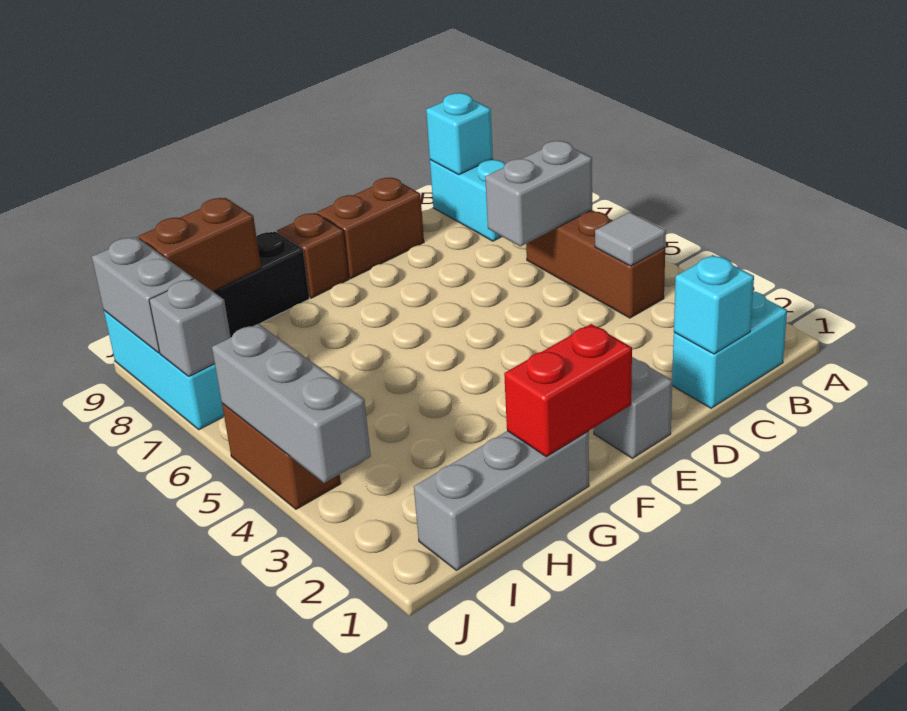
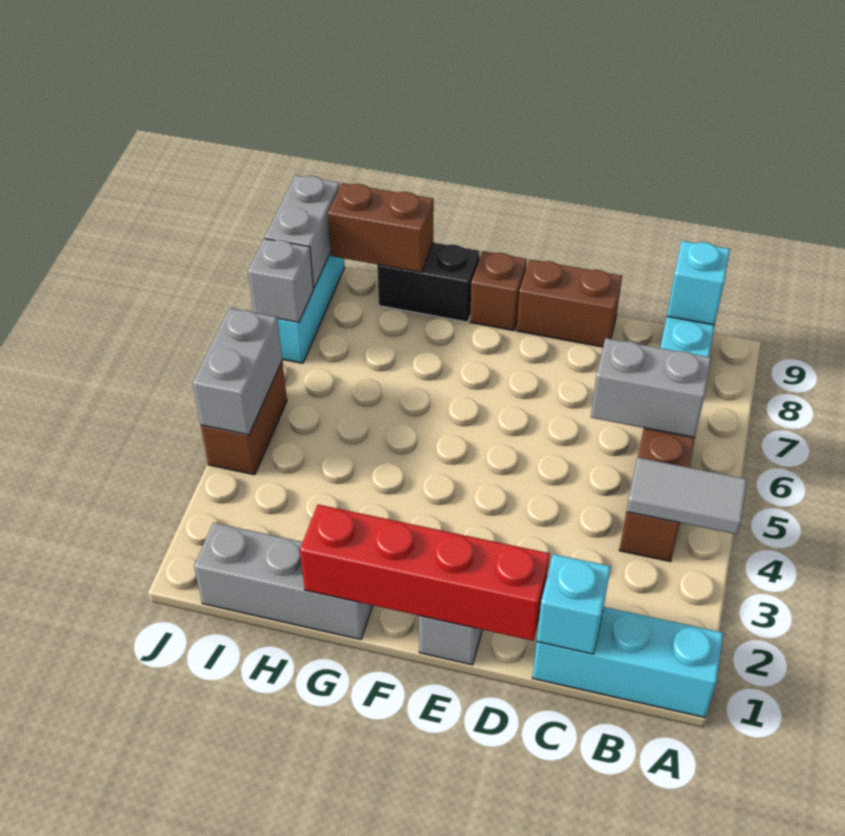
cyan brick B1:C1 level 1 -> cyan brick A1:C1 level 1
grey tile B4 level 2 -> grey tile A4:B4 level 2
red brick F1:G1 level 2 -> red brick D1:G1 level 2
grey brick J3:J5 level 2 -> grey brick J4:J5 level 2

